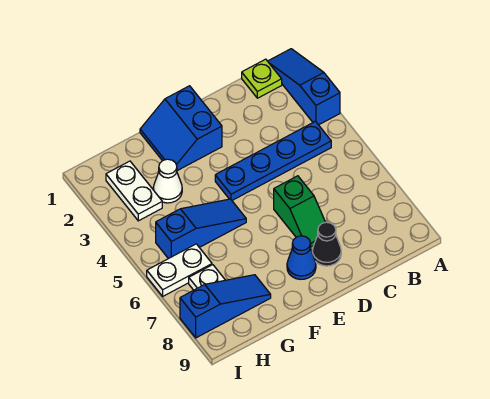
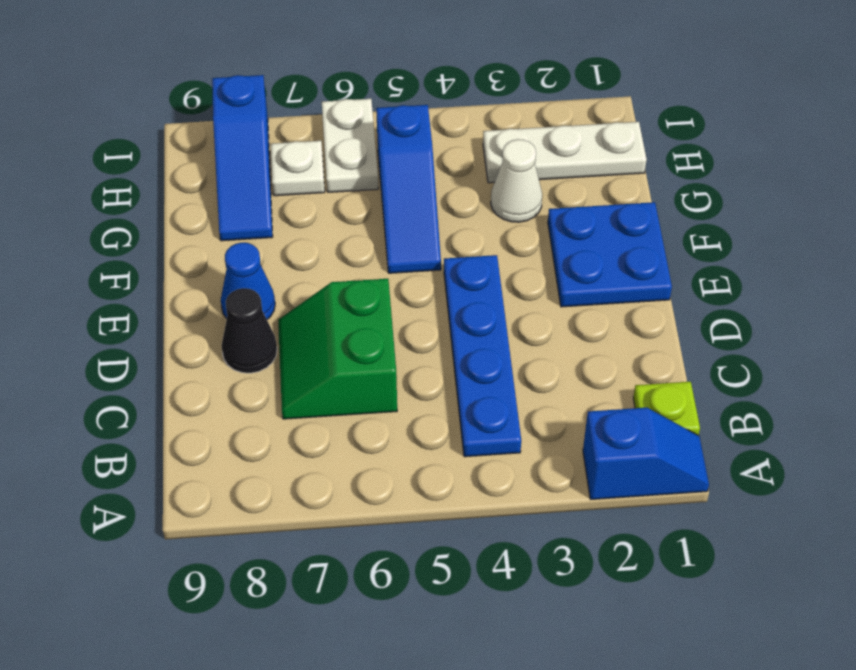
blue slope A1:A3 level 1 top 3 -> blue slope A1:A2 level 1 top 2
green slope D6:D7 level 1 top 6 -> green slope C6:D7 level 1 top 6
blue slope E1:F2 level 1 top E -> blue plate E1:F2 level 1
white plate H2:H3 level 1 -> white plate H1:H3 level 1

